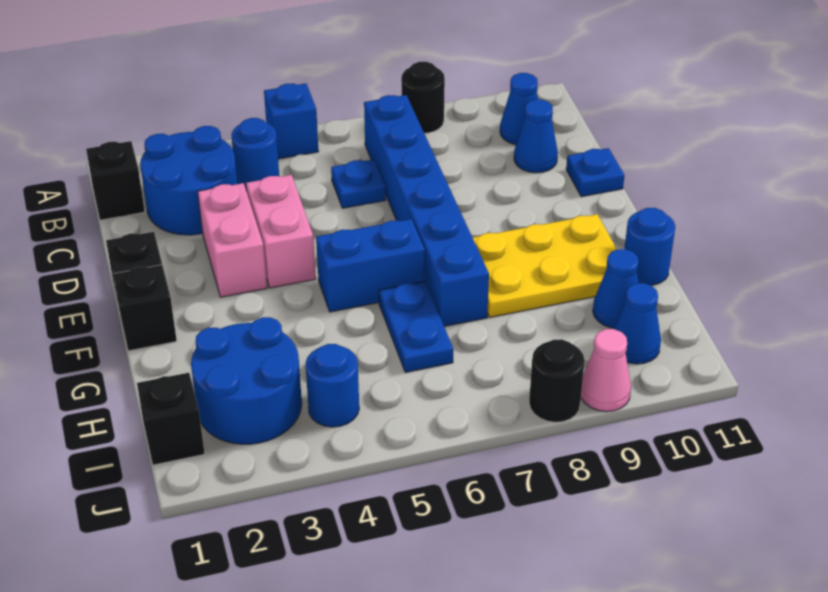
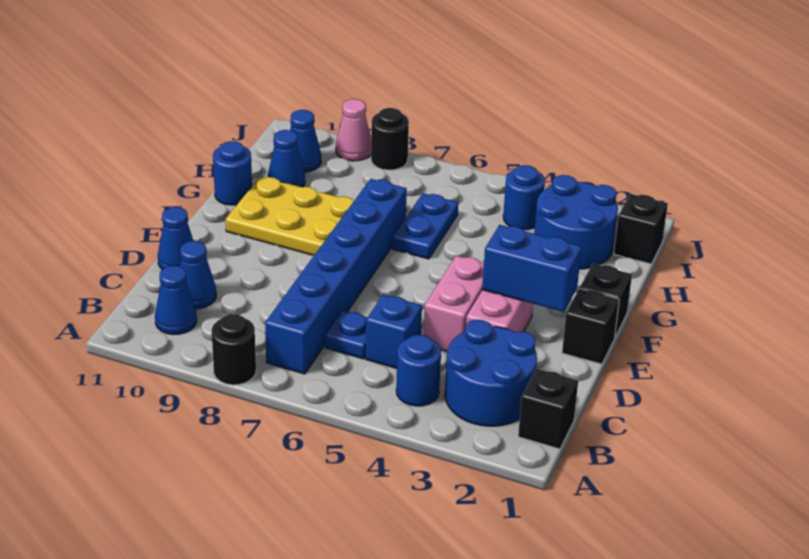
blue brick A5 level 1 -> blue brick C5 level 1
blue plate D11 level 1 -> blue cone D11 level 1
blue brick F5:F6 level 1 -> blue brick E2:E3 level 2

